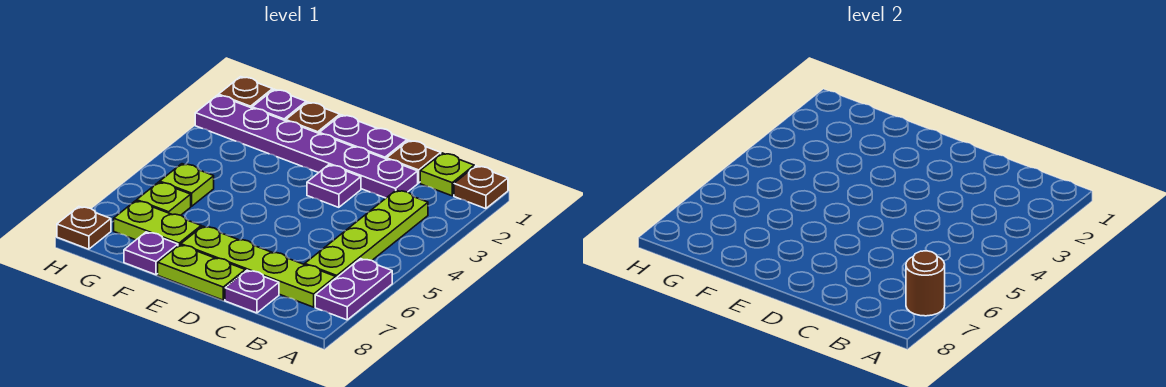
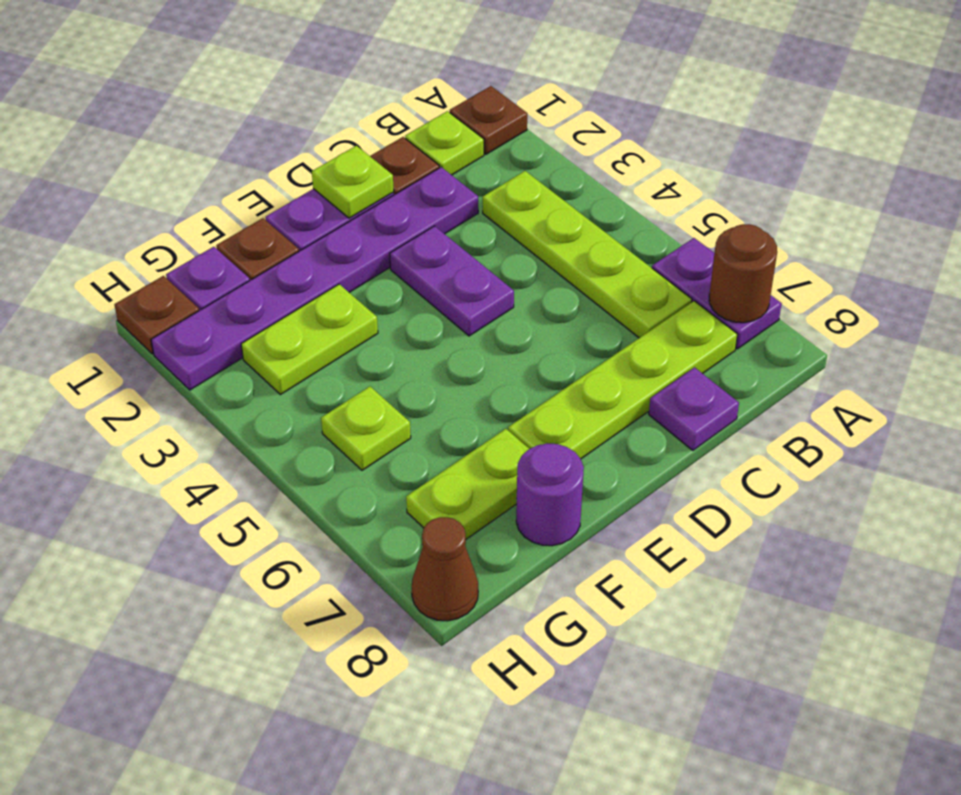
purple plate D3 level 1 -> purple plate D3:D4 level 1
lime plate D8:E8 level 1 -> lime plate F3:G3 level 1
purple plate F8 level 1 -> purple round brick F8 level 1
lime plate G6 level 1 -> lime plate D1 level 2
brown plate H8 level 1 -> brown cone H8 level 1

